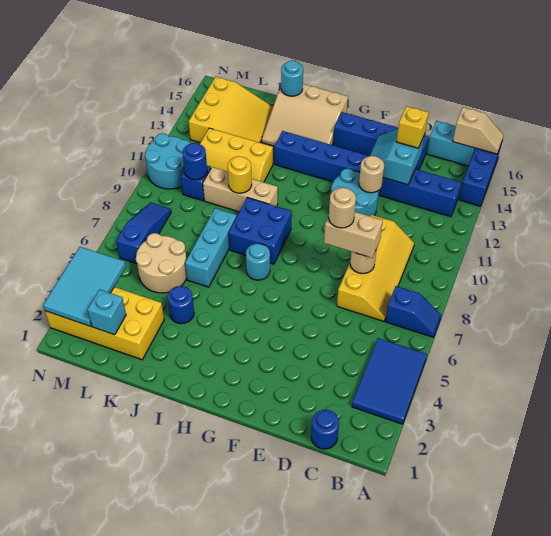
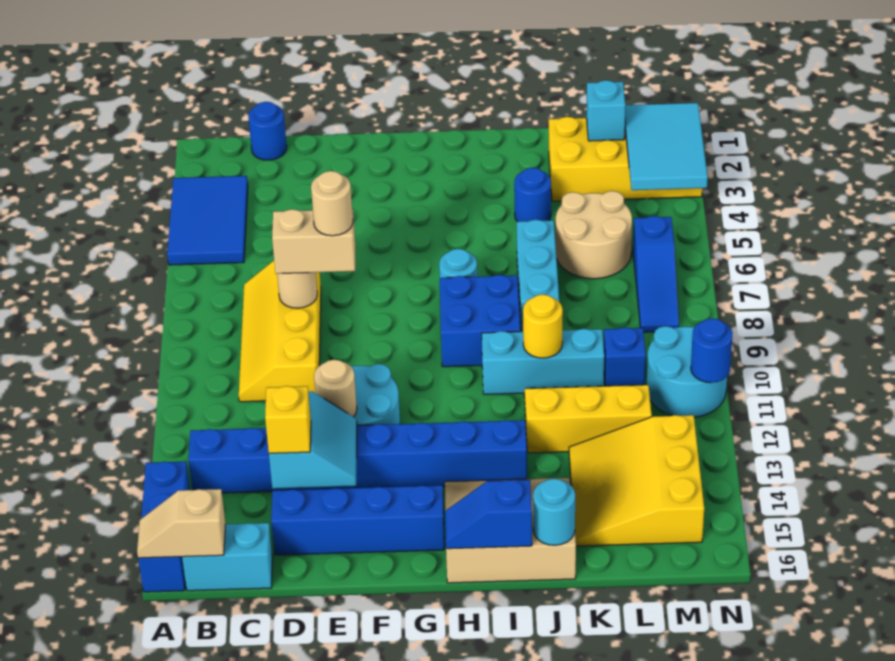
blue slope A7:B7 level 1 top B -> blue slope H16:I16 level 2 top I
tan brick I10:K10 level 1 -> cyan brick I10:K10 level 1
blue round brick L10 level 2 -> blue round brick N11 level 2

